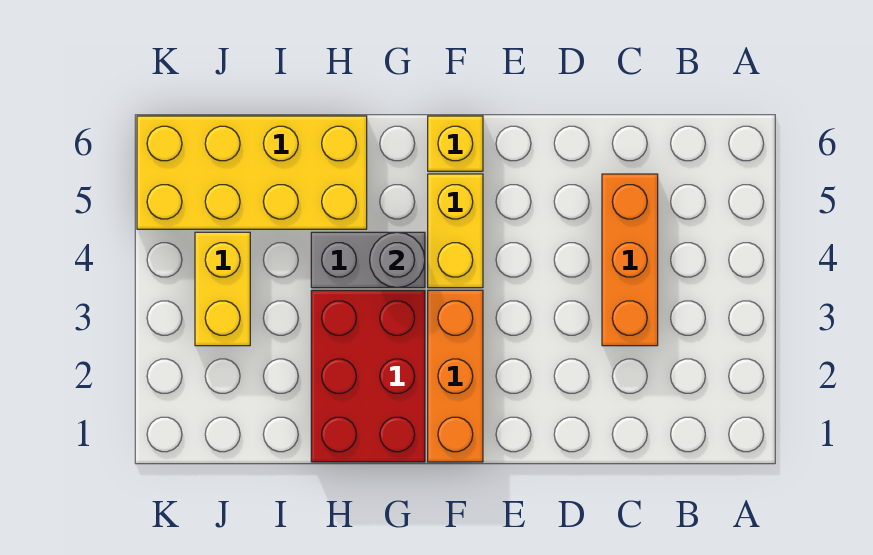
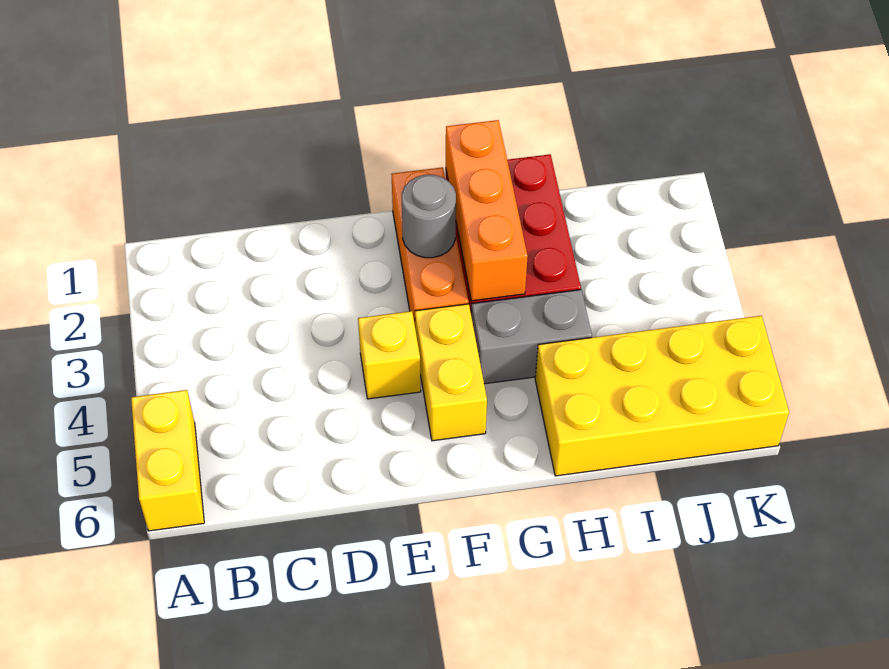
orange brick C3:C5 level 1 -> orange brick G1:G3 level 2
yellow brick F6 level 1 -> yellow brick E4 level 1
grey round brick G4 level 2 -> grey round brick F2 level 2
yellow brick J3:J4 level 1 -> yellow brick A5:A6 level 1

